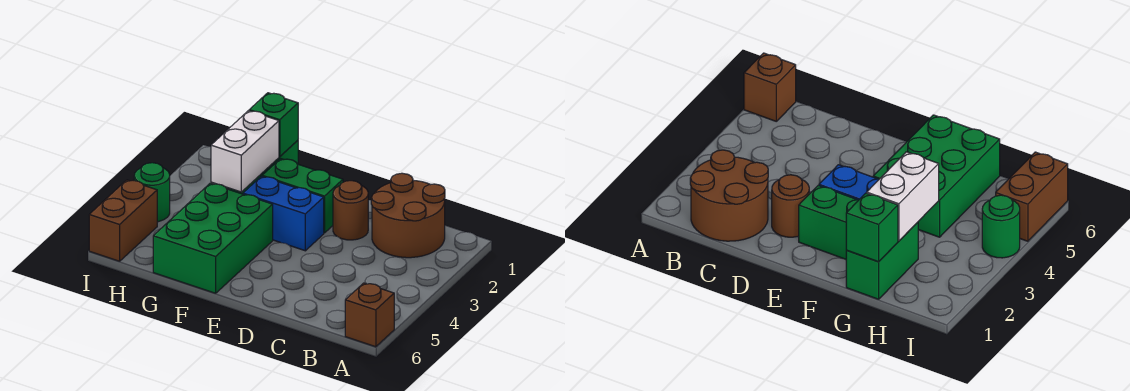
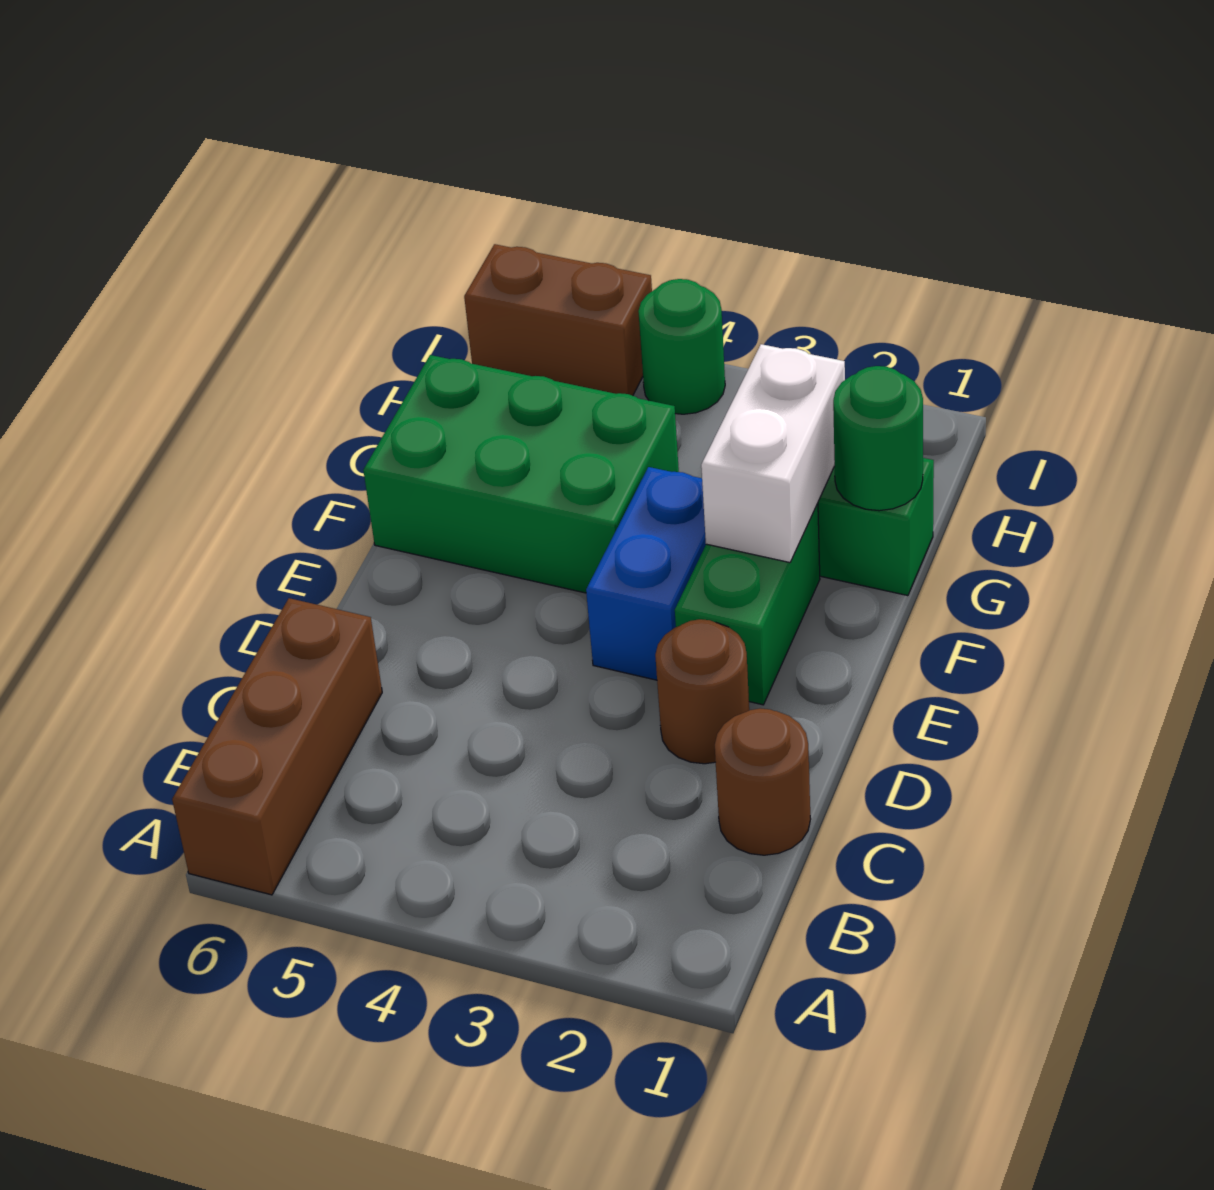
brown brick A6 level 1 -> brown brick A6:C6 level 1
brown round brick B1:C2 level 1 -> brown round brick C1 level 1
green brick G1 level 2 -> green round brick G1 level 2
white brick G2:G3 level 2 -> white brick F2:G2 level 2

